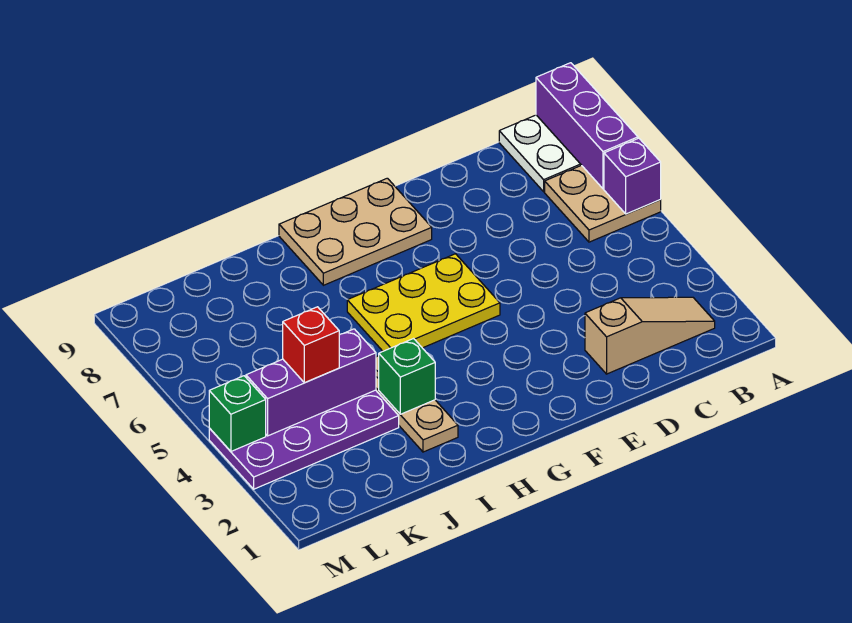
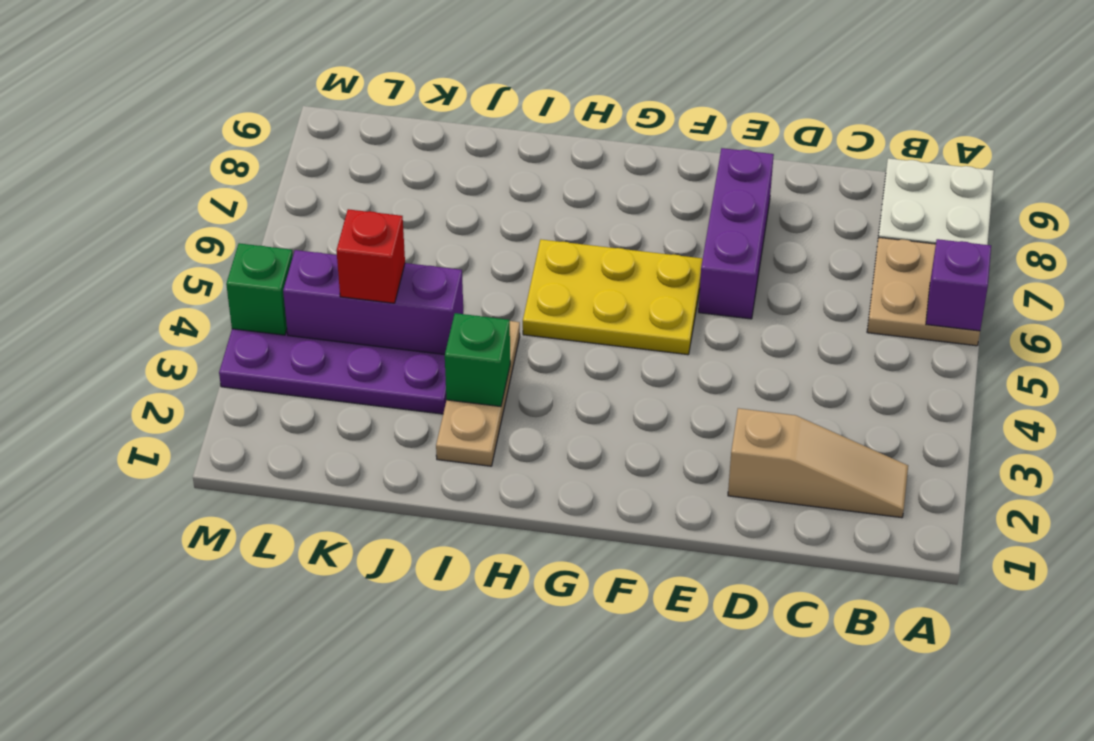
purple brick A7:A9 level 2 -> purple brick E6:E8 level 1
tan plate F8:H9 level 1 -> none

